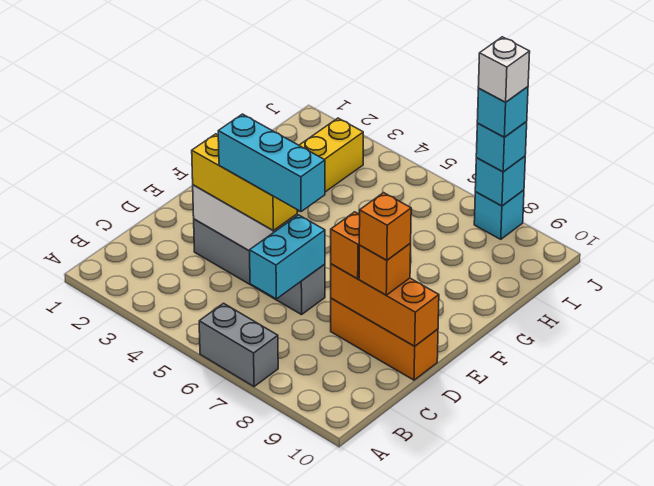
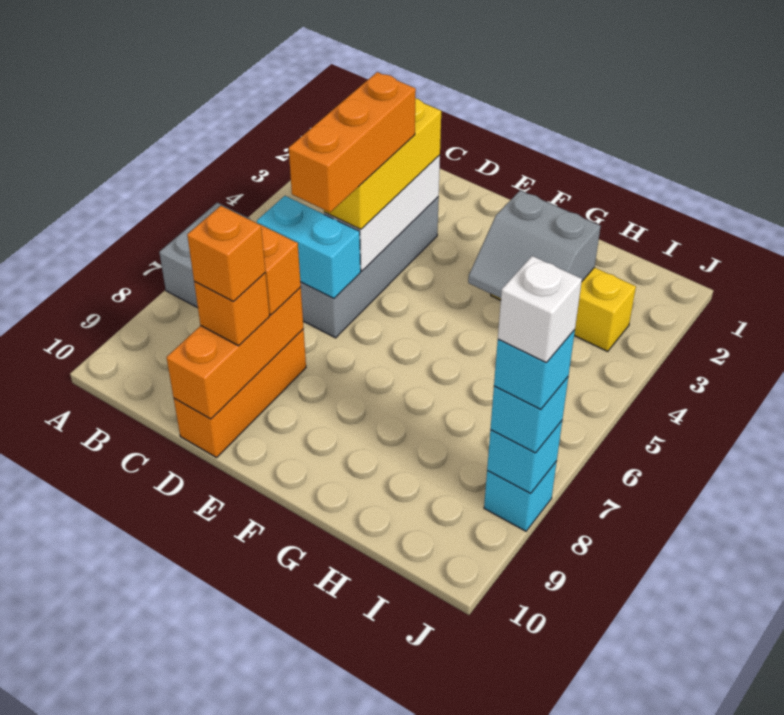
cyan brick D4:D6 level 4 -> orange brick D4:D6 level 4
none -> grey slope G3:H4 level 2 top 3

